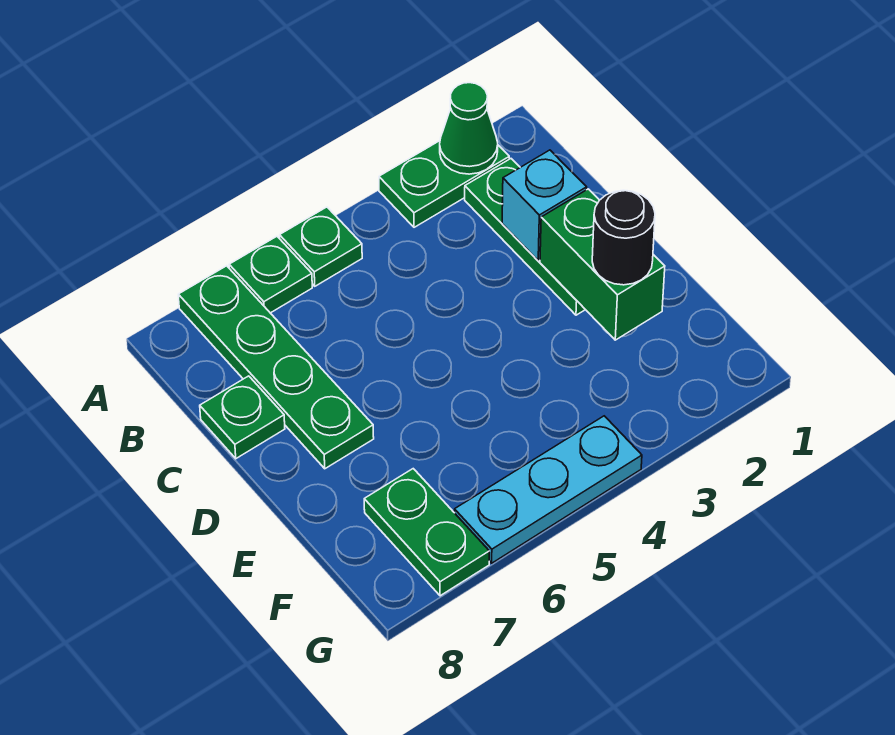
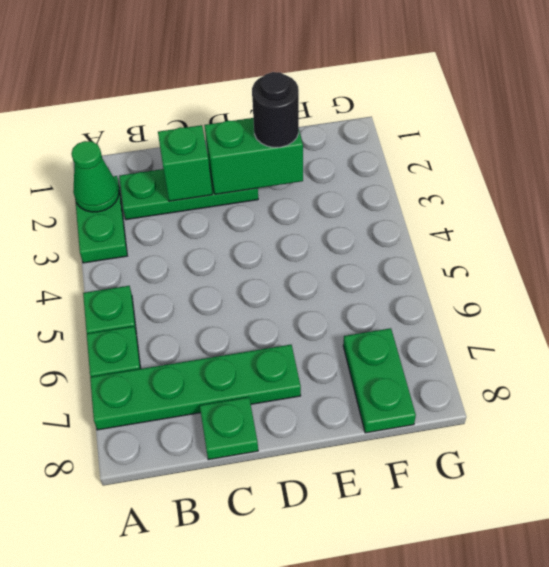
cyan brick C2 level 2 -> green brick C2 level 2
green plate F7:G7 level 1 -> green plate F7:F8 level 1
cyan plate G4:G6 level 1 -> none

